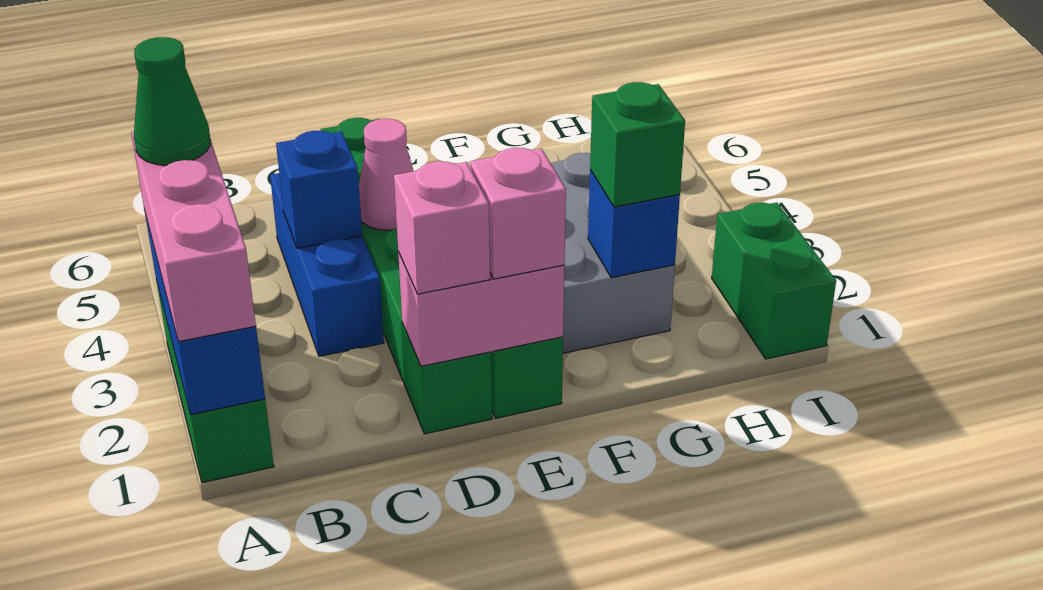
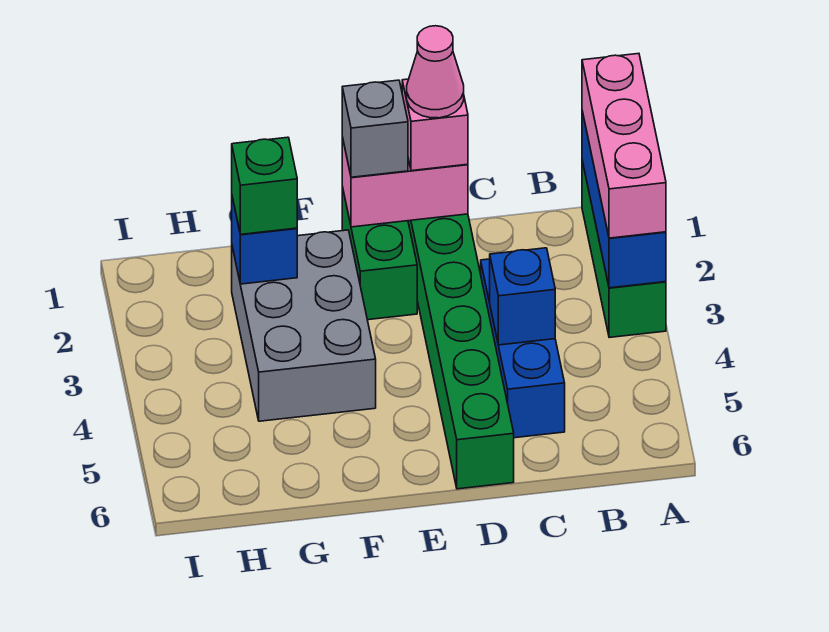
green cone A3 level 4 -> none
pink cone D4 level 2 -> pink cone D1 level 4
pink brick E1 level 3 -> grey brick E1 level 3
green brick I1:I2 level 1 -> none

